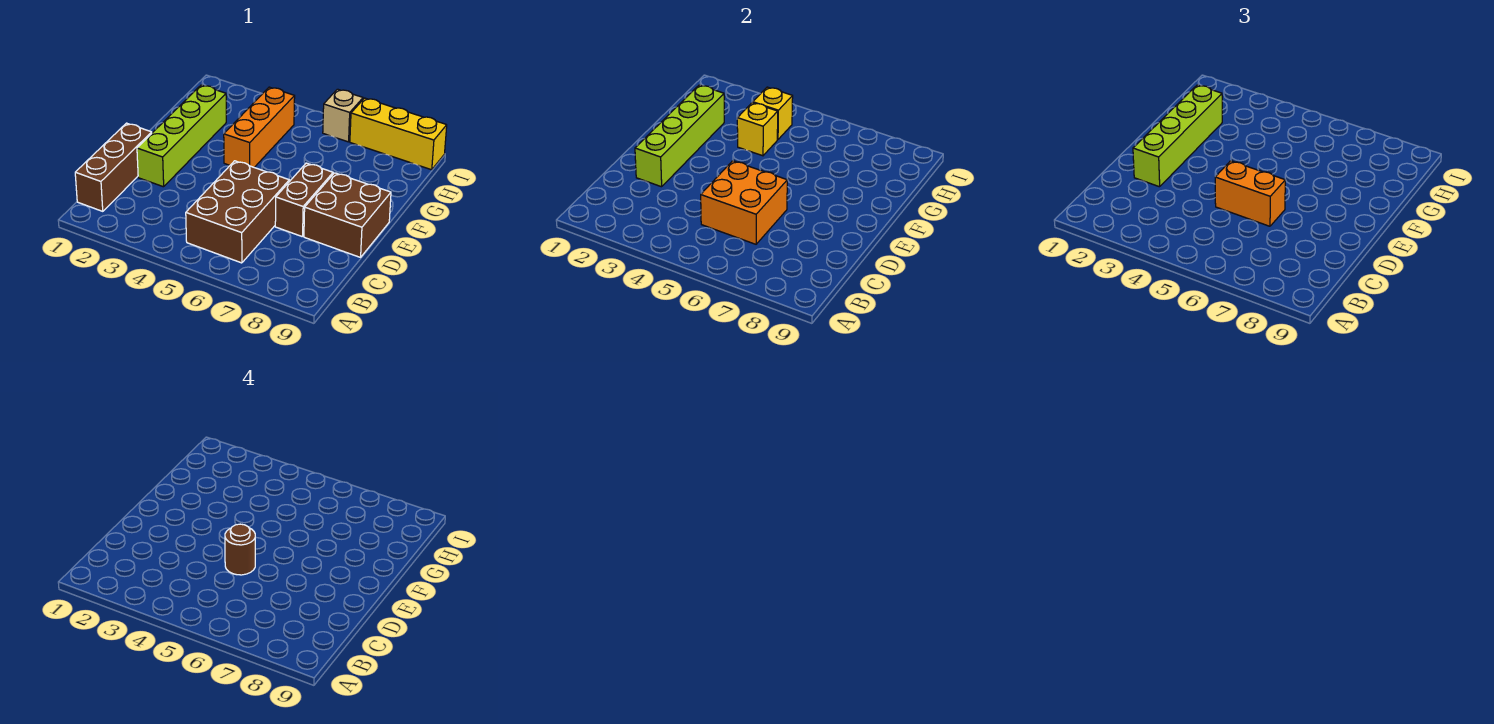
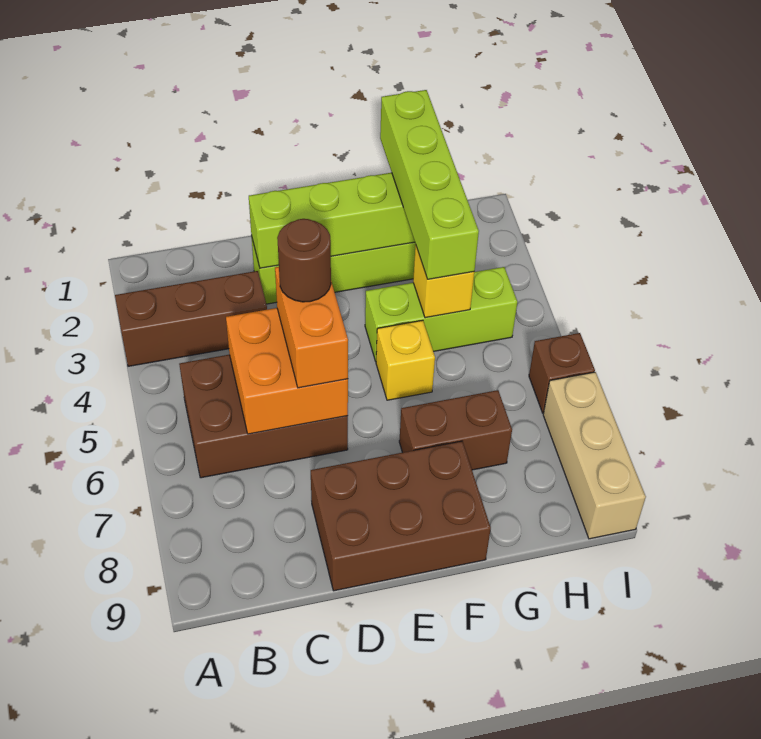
brown brick B1:D1 level 1 -> brown brick A3:C3 level 1
lime brick D2:G2 level 3 -> lime brick G1:G4 level 3
brown brick D7:E7 level 1 -> brown brick F7:G7 level 1
brown brick D8:E9 level 1 -> brown brick D8:F9 level 1
orange brick F4:H4 level 1 -> lime brick F4:H4 level 1
yellow brick H4 level 2 -> yellow brick F5 level 1
tan brick I6 level 1 -> brown brick I6 level 1
yellow brick I7:I9 level 1 -> tan brick I7:I9 level 1

